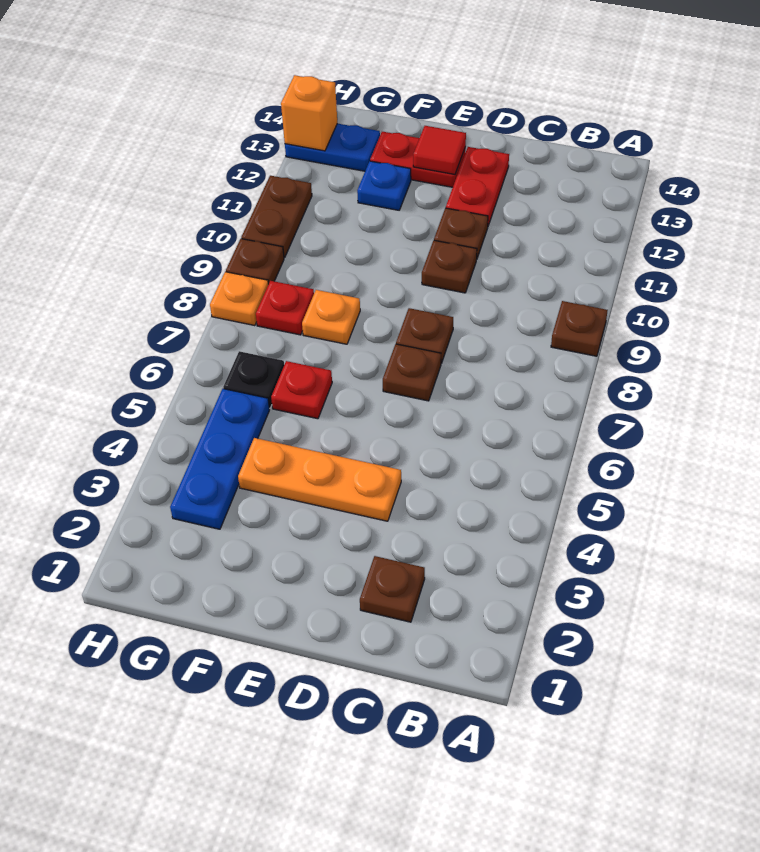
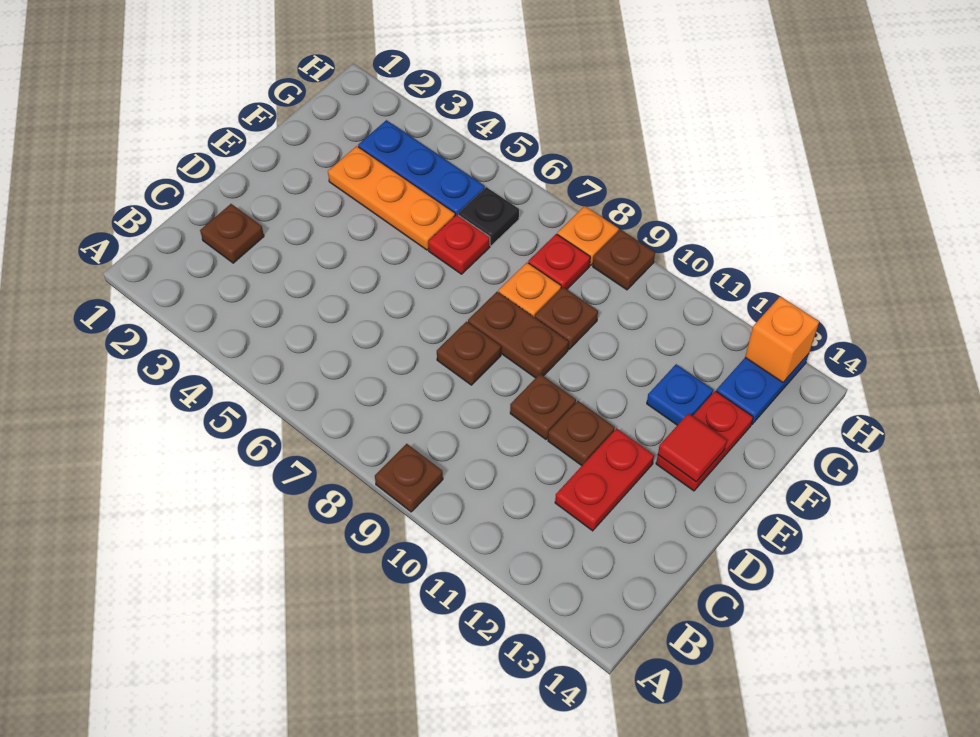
orange plate D4:F4 level 1 -> orange plate F3:F5 level 1
brown plate D7 level 1 -> brown plate F9 level 1
red plate D12:D13 level 1 -> red plate C12:D12 level 1
brown plate H10:H11 level 1 -> brown plate E8:E9 level 1

